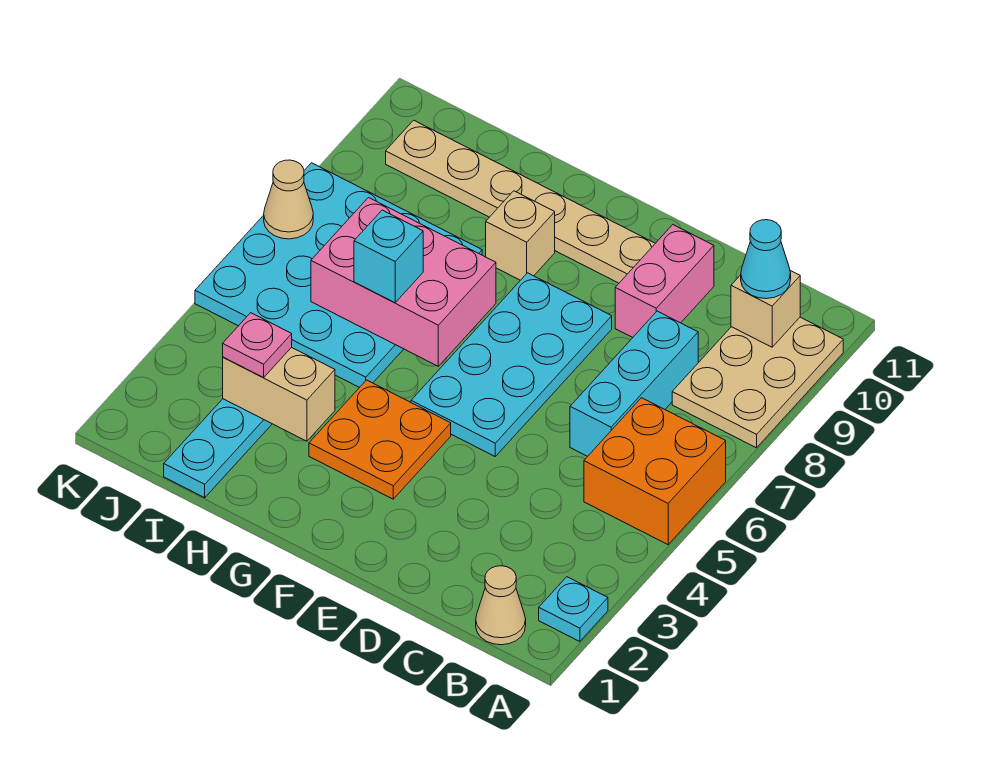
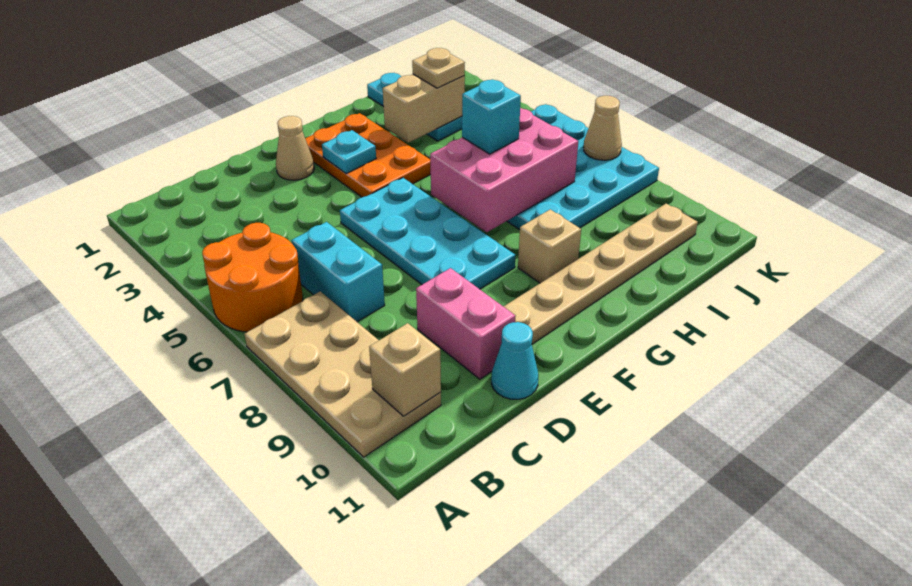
cyan plate A2 level 1 -> cyan plate F3 level 2
orange brick A5:B6 level 1 -> orange round brick A5:B6 level 1
tan plate A8:B10 level 1 -> tan plate A7:B10 level 1
tan cone B1 level 1 -> tan cone E2 level 1
cyan cone B10 level 3 -> cyan cone D11 level 1
cyan brick C6:C8 level 1 -> cyan brick C6:C7 level 1
orange plate F3:G4 level 1 -> orange plate F2:G4 level 1
pink plate I3 level 3 -> tan plate I3 level 3

